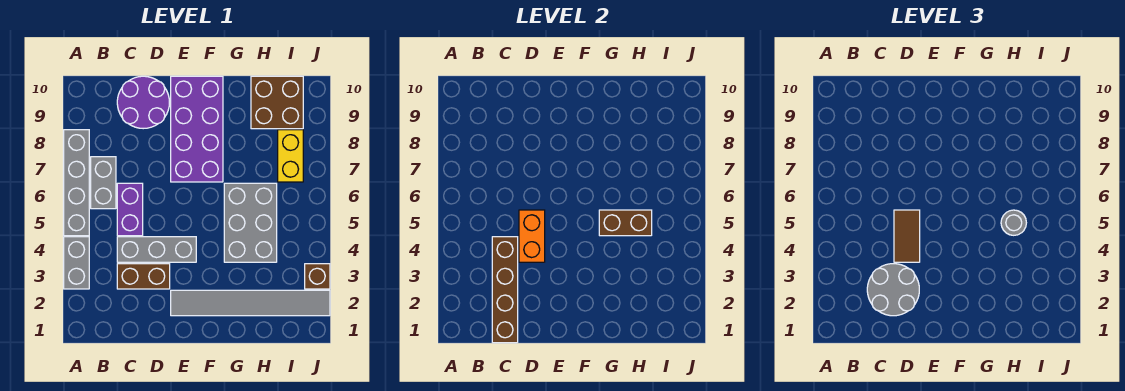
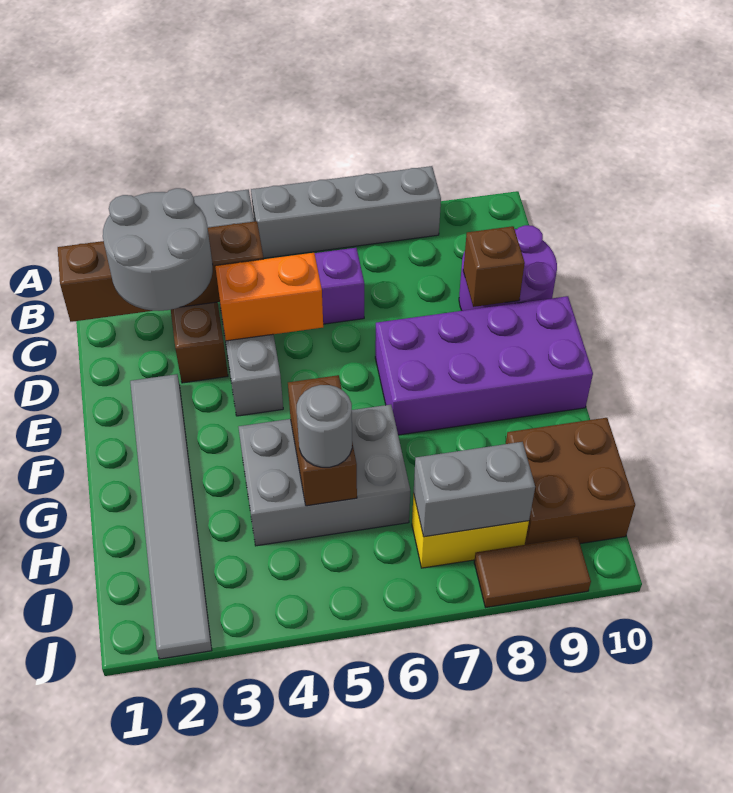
grey brick B6:B7 level 1 -> grey brick I7:I8 level 2
brown tile D4:D5 level 3 -> brown tile J8:J9 level 1
brown brick J3 level 1 -> brown brick D9 level 2

